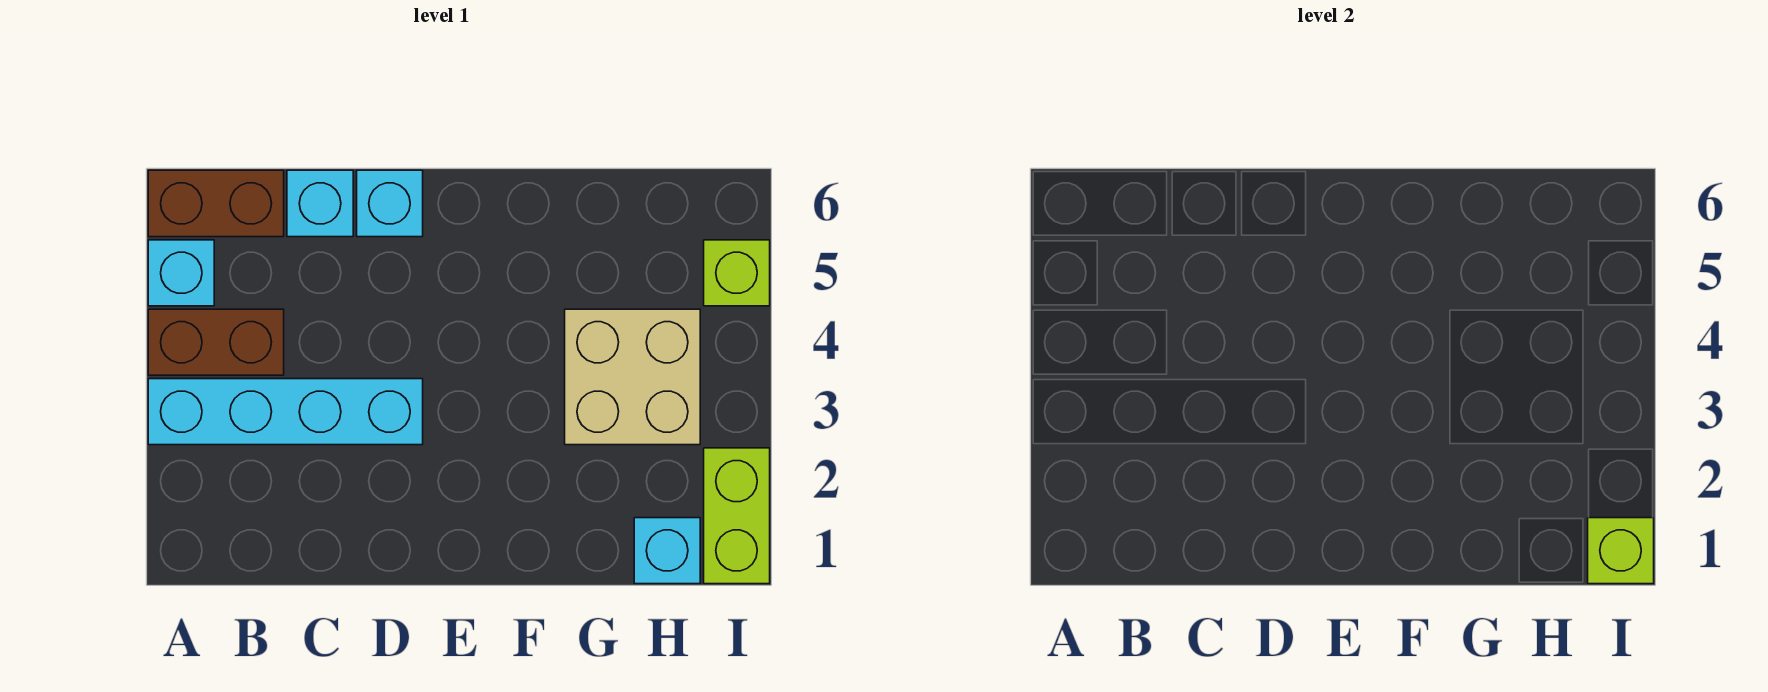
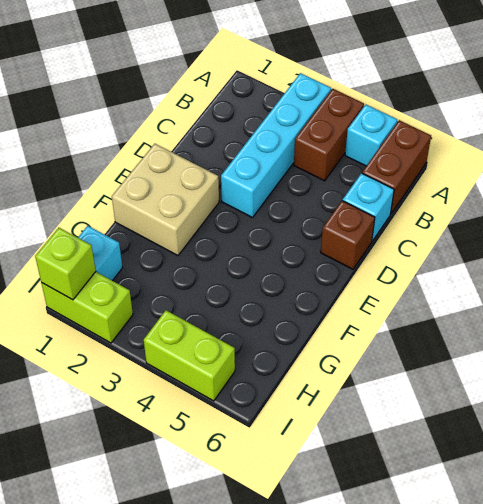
cyan brick D6 level 1 -> brown brick D6 level 1
tan brick G3:H4 level 1 -> tan brick E1:F2 level 1
lime brick I5 level 1 -> lime brick I4:I5 level 1

